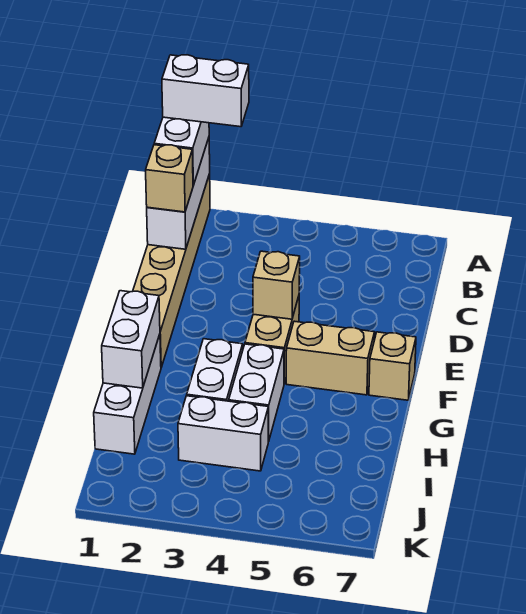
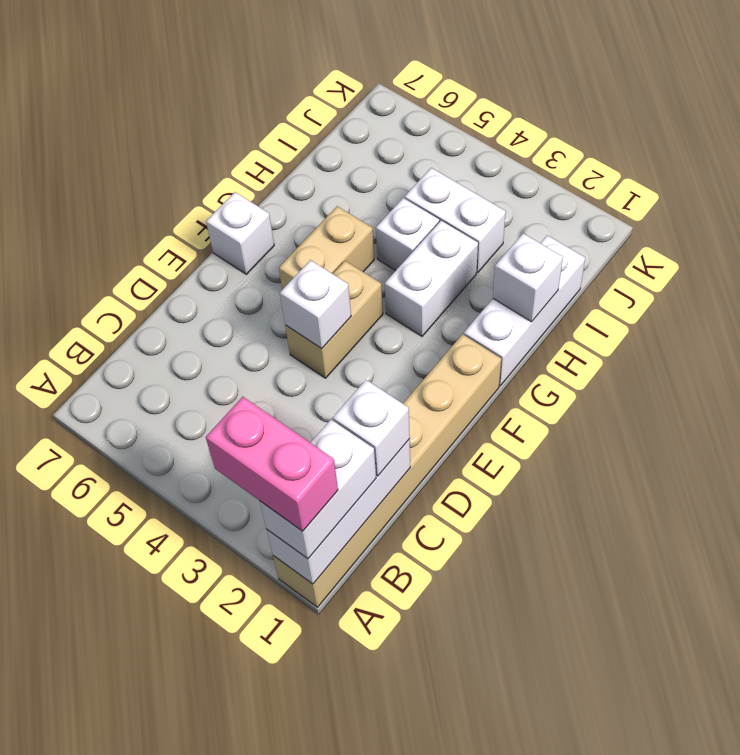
white brick A1:A2 level 4 -> pink brick A1:A2 level 4
tan brick C1 level 3 -> white brick C1 level 3
tan brick E4 level 2 -> white brick E4 level 2
tan brick F5:F6 level 1 -> tan brick F5:G5 level 1
tan brick F7 level 1 -> white brick F7 level 1
white brick G1:H1 level 2 -> white brick H1 level 2
white brick G4:H4 level 1 -> white brick H4 level 1

